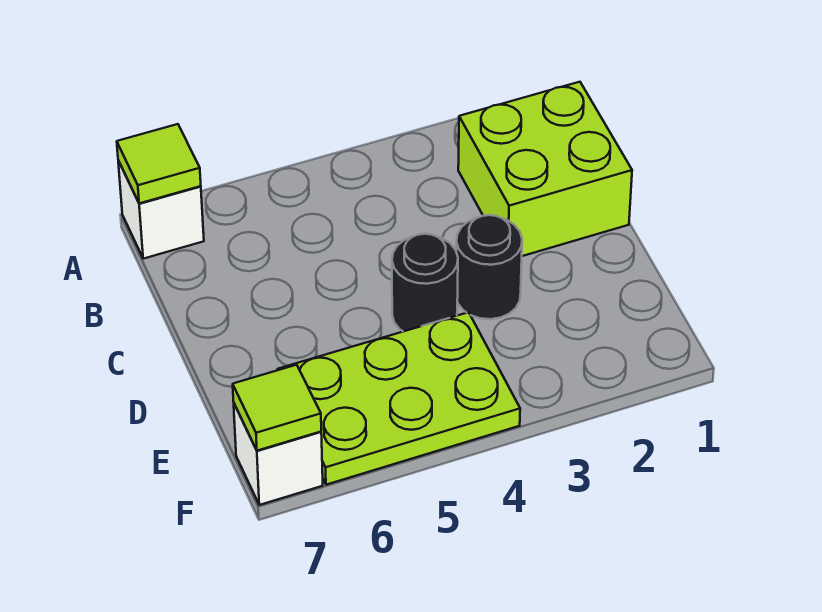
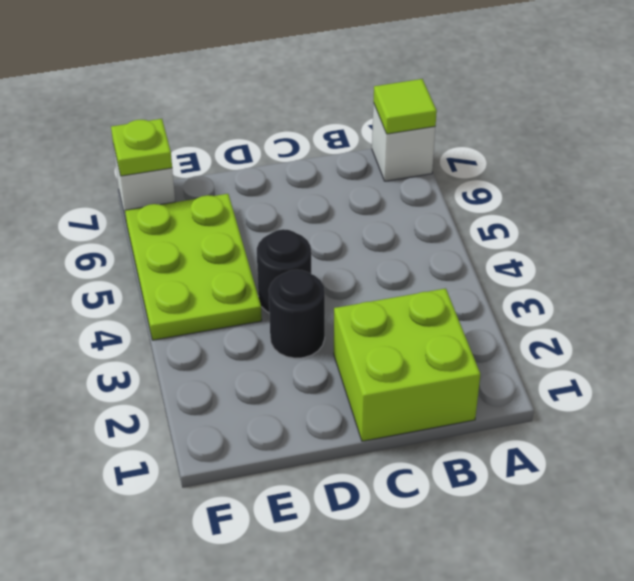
lime tile F7 level 2 -> lime plate F7 level 2

